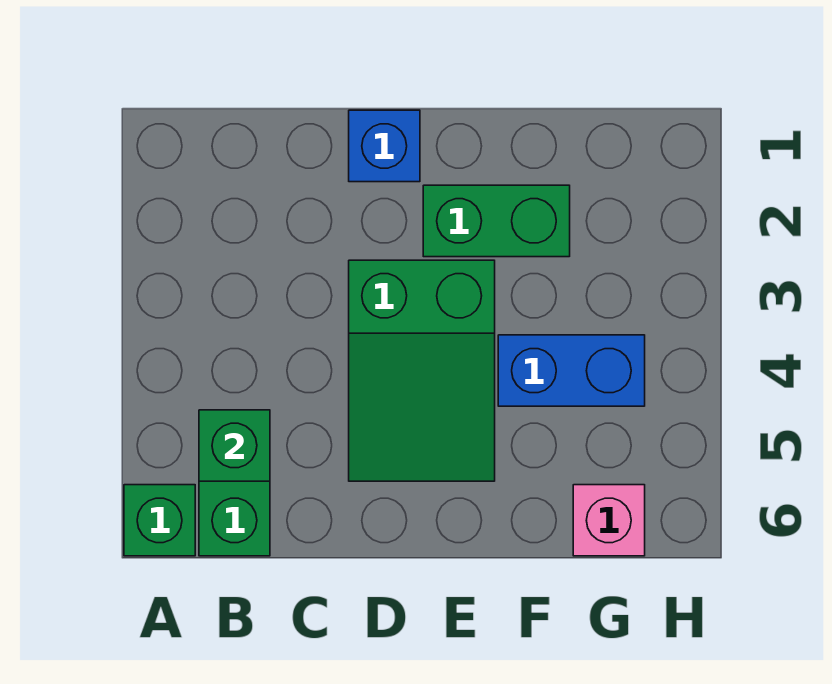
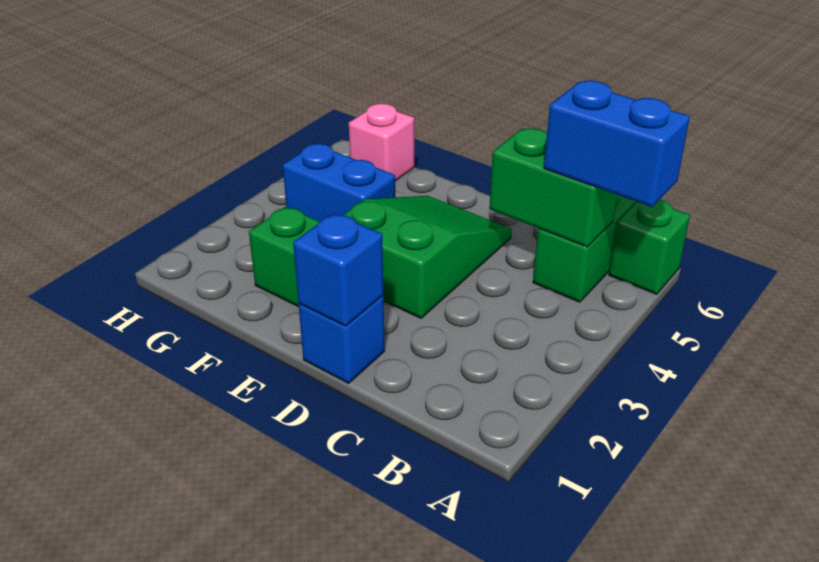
none -> blue brick A5:B5 level 3
green brick B5 level 2 -> green brick B5:C5 level 2
none -> blue brick D1 level 2

